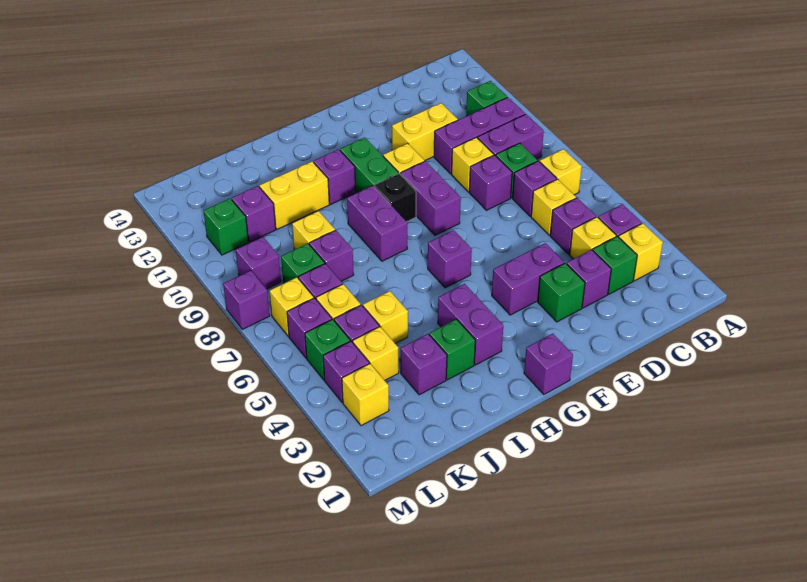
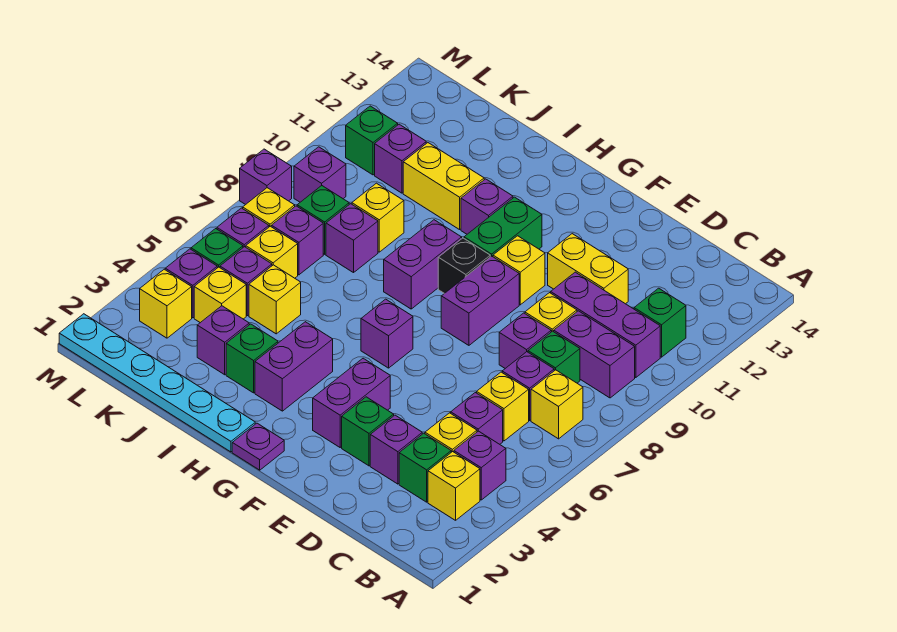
purple brick E4:F4 level 1 -> purple brick F3:F4 level 1
purple brick G1 level 1 -> purple plate G1 level 1
none -> cyan plate H1:M1 level 1

